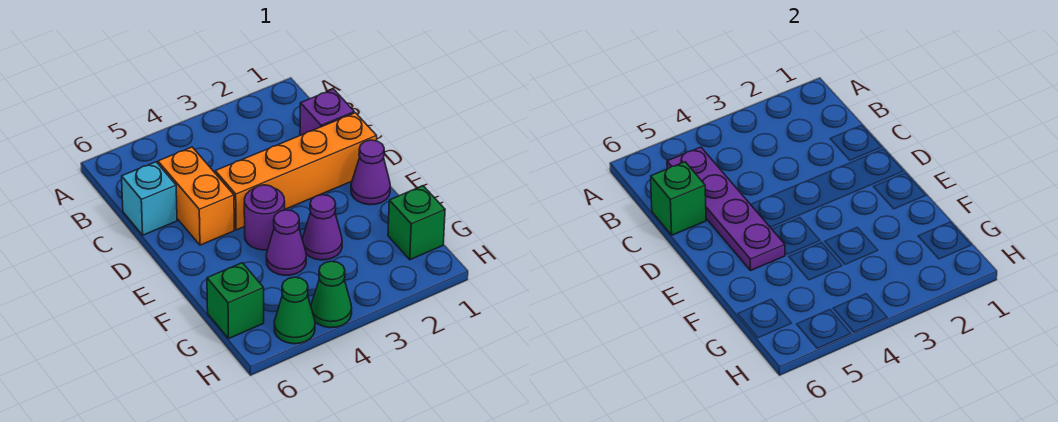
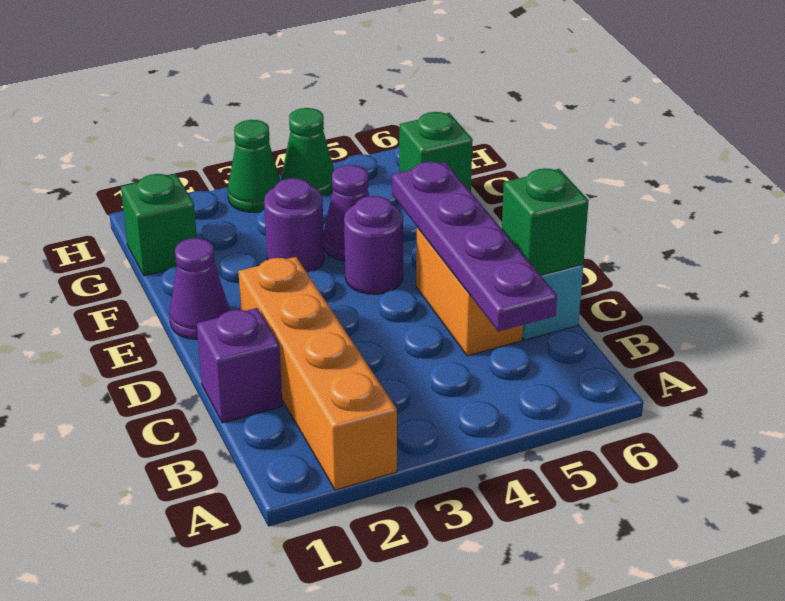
orange brick D1:D4 level 1 -> orange brick A2:D2 level 1
purple cone F3 level 1 -> purple round brick F3 level 1
green cone H5 level 1 -> green cone H3 level 1

